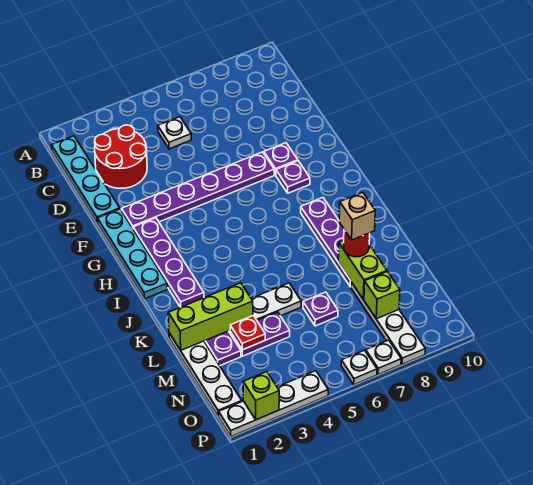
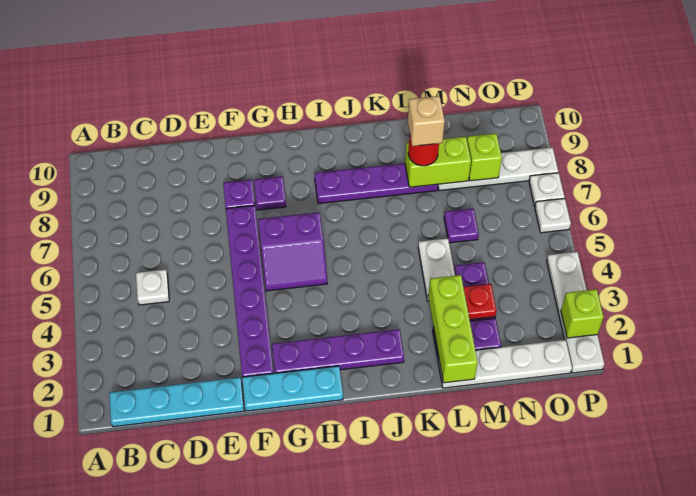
red round brick C2:D3 level 1 -> none
cyan plate F1:I1 level 1 -> cyan plate F1:H1 level 1
none -> purple slope G5:H6 level 1 top 6

